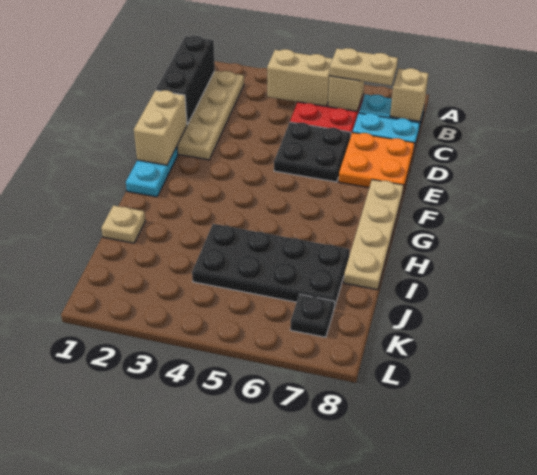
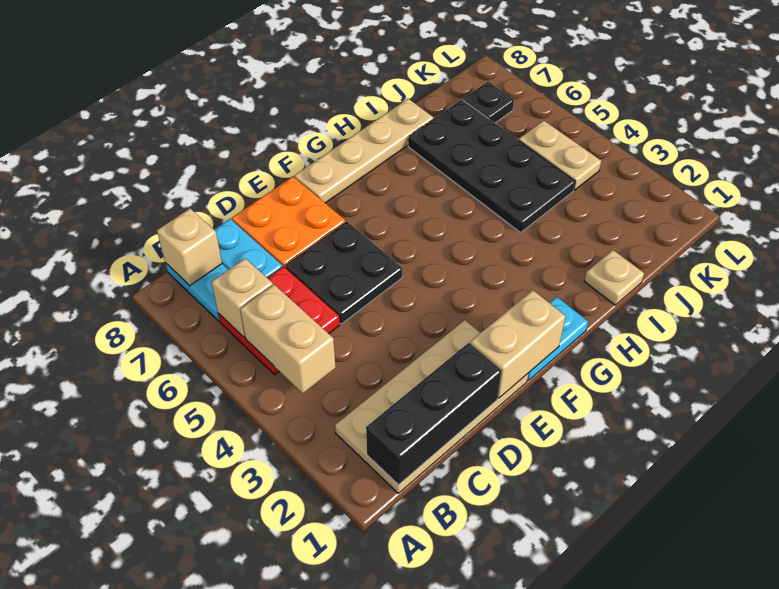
tan plate B6:B7 level 3 -> tan plate K4:K5 level 1

